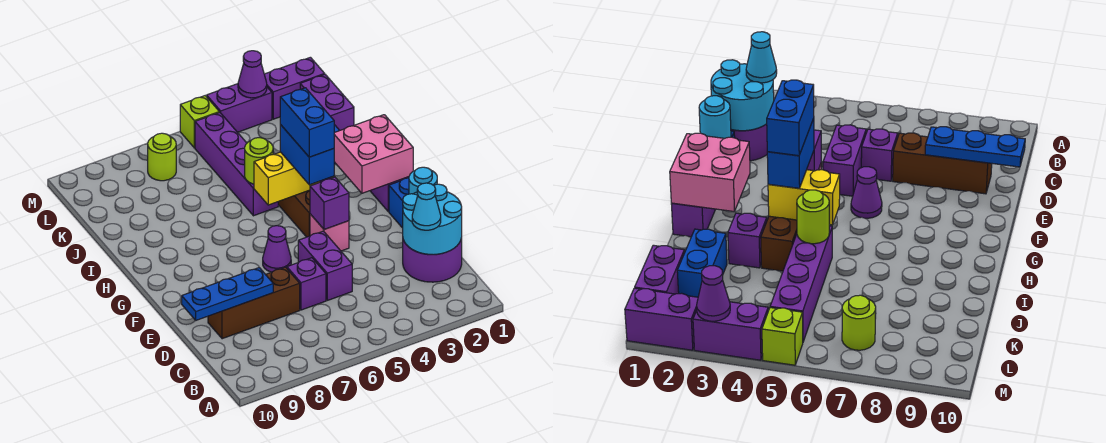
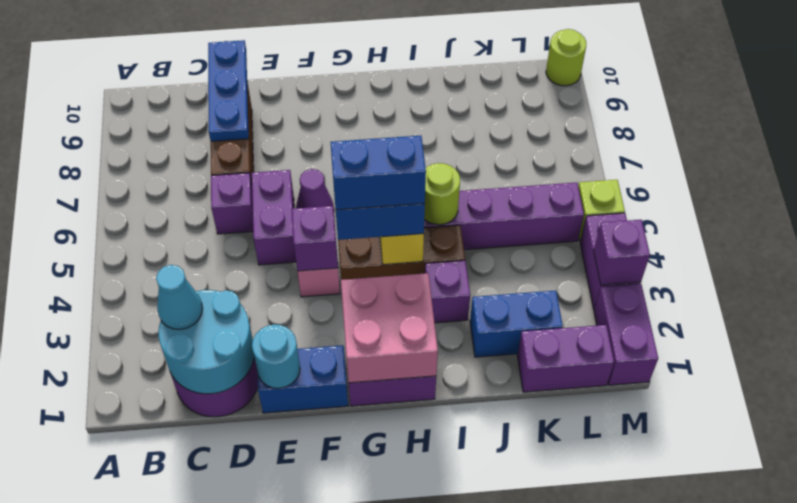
purple brick D5:E5 level 1 -> purple brick E5:E6 level 1
lime round brick L7 level 1 -> lime round brick M10 level 1
purple cone M3 level 2 -> purple brick M3 level 2

